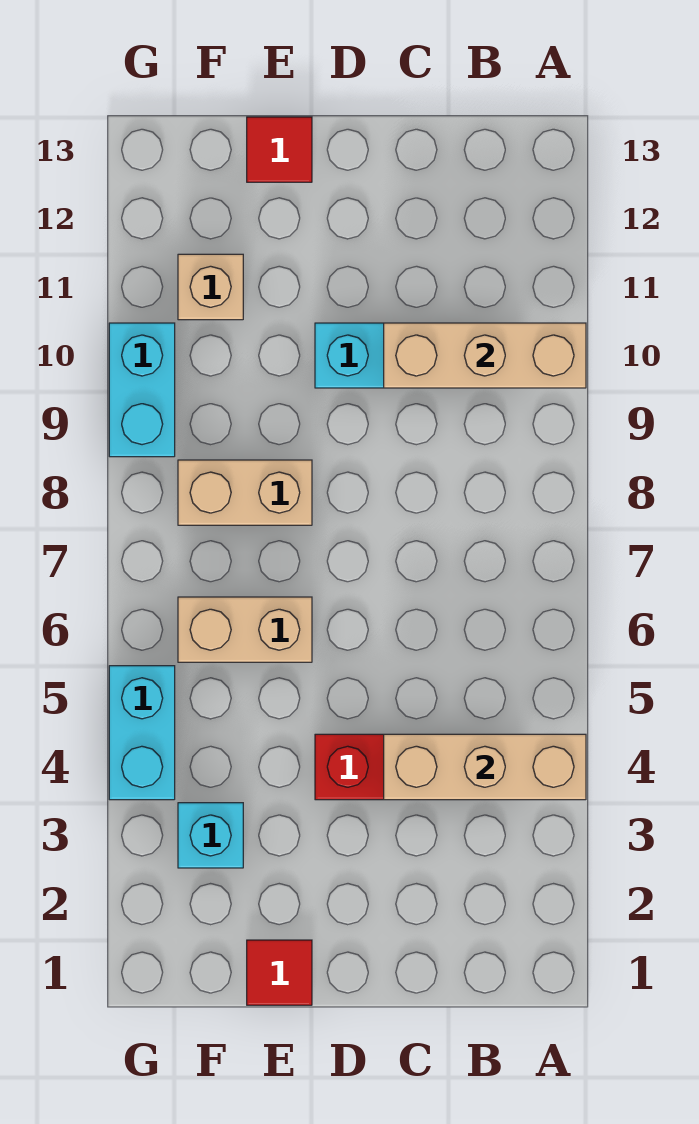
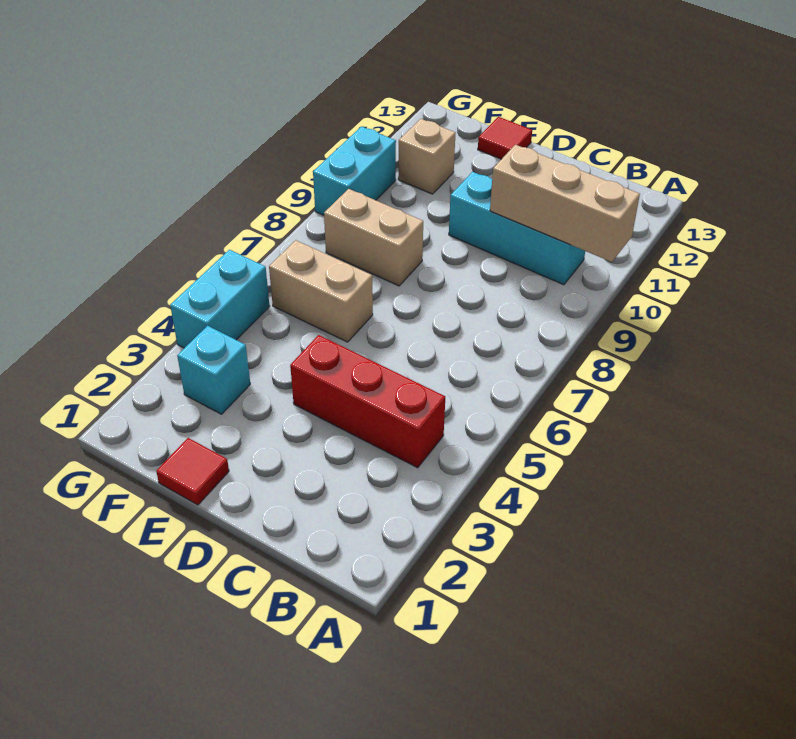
tan brick A4:C4 level 2 -> none

